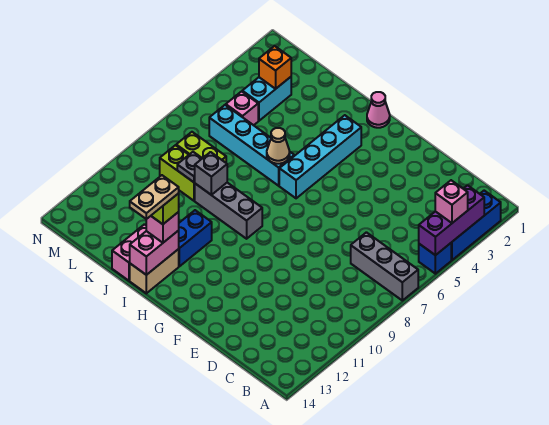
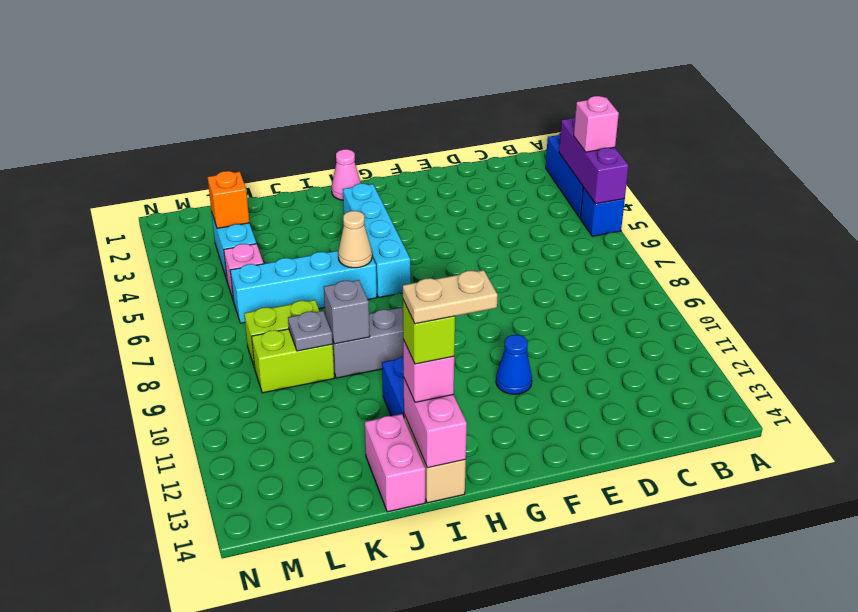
grey brick A7:C7 level 1 -> none
none -> blue cone F11 level 1
tan plate I13:I14 level 5 -> tan plate H13:I13 level 5

